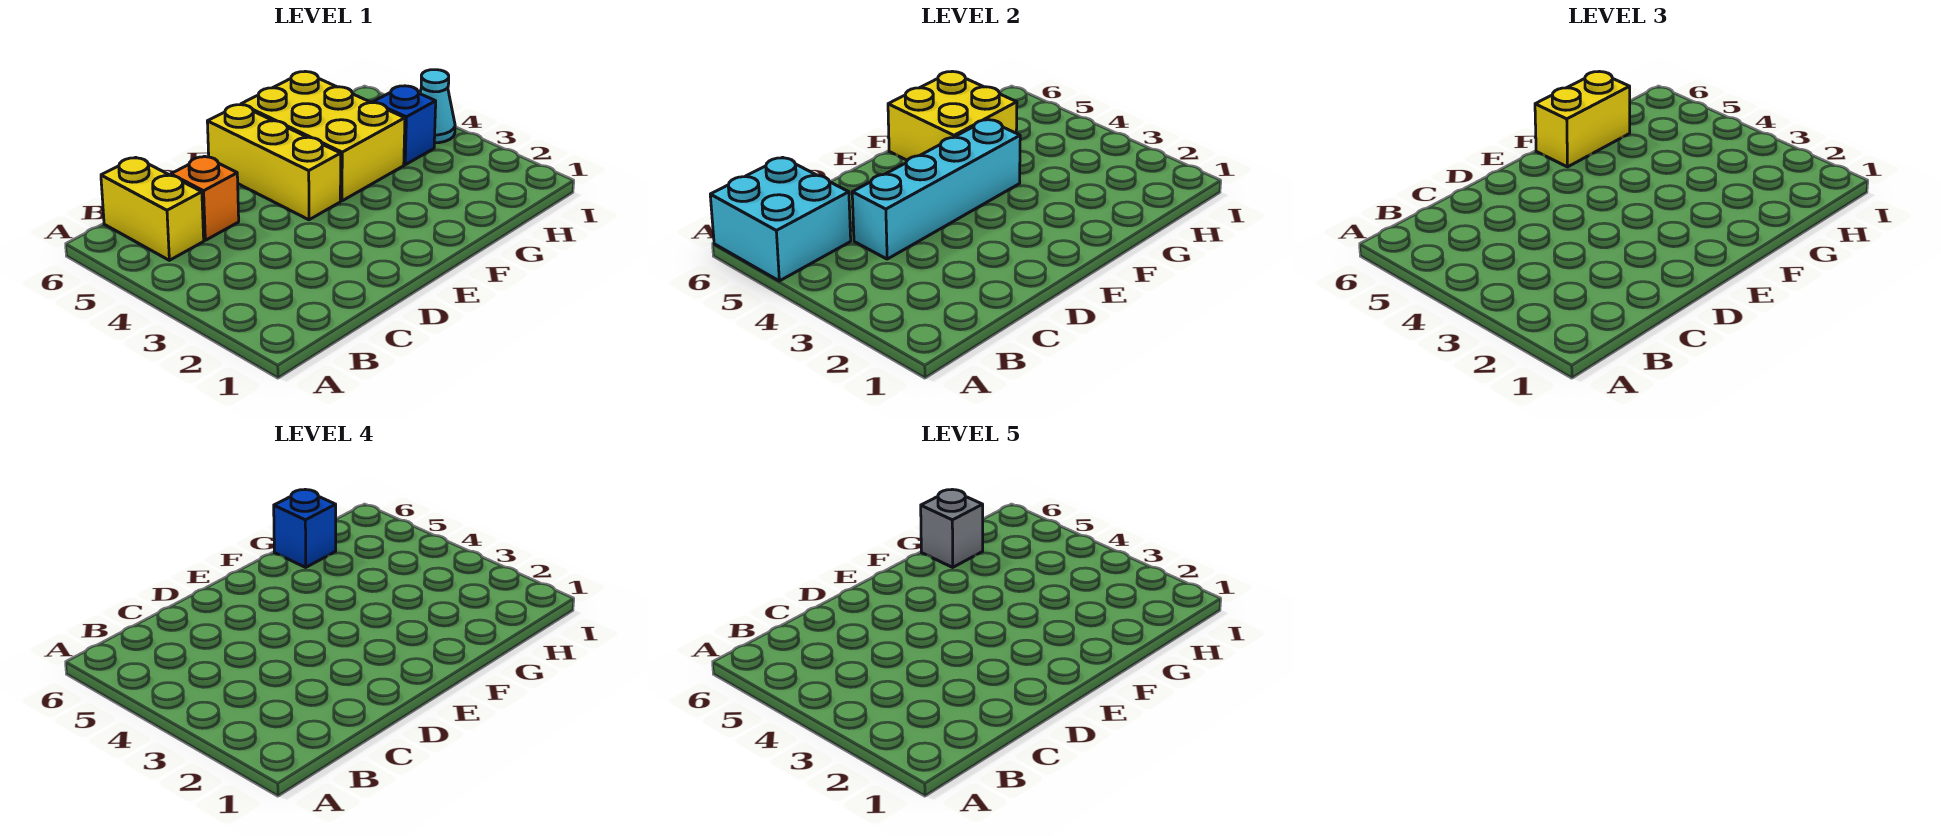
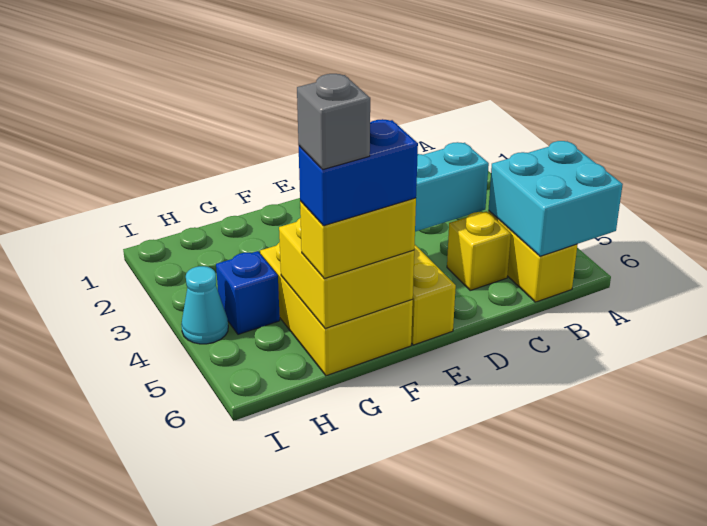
orange brick C5 level 1 -> yellow brick C5 level 1
blue brick G6 level 4 -> blue brick F6:G6 level 4

